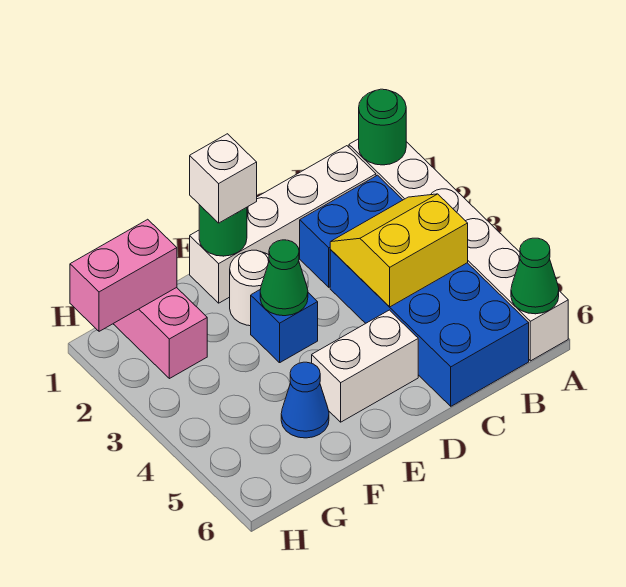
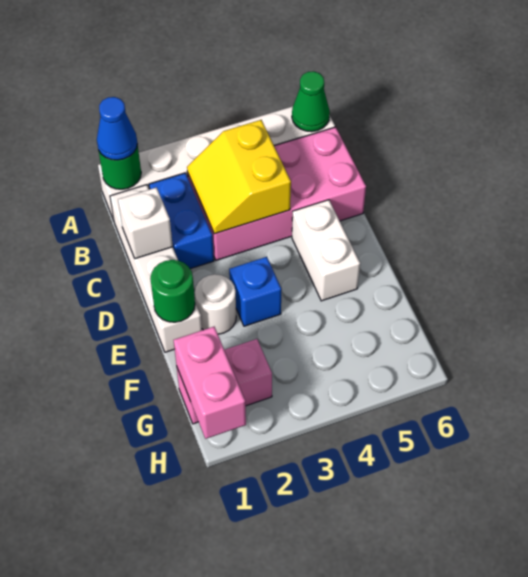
blue brick B3:C6 level 1 -> pink brick B3:C6 level 1
white brick E1 level 3 -> white brick C1 level 2
green cone E3 level 2 -> none
blue cone F5 level 1 -> blue cone A1 level 3

